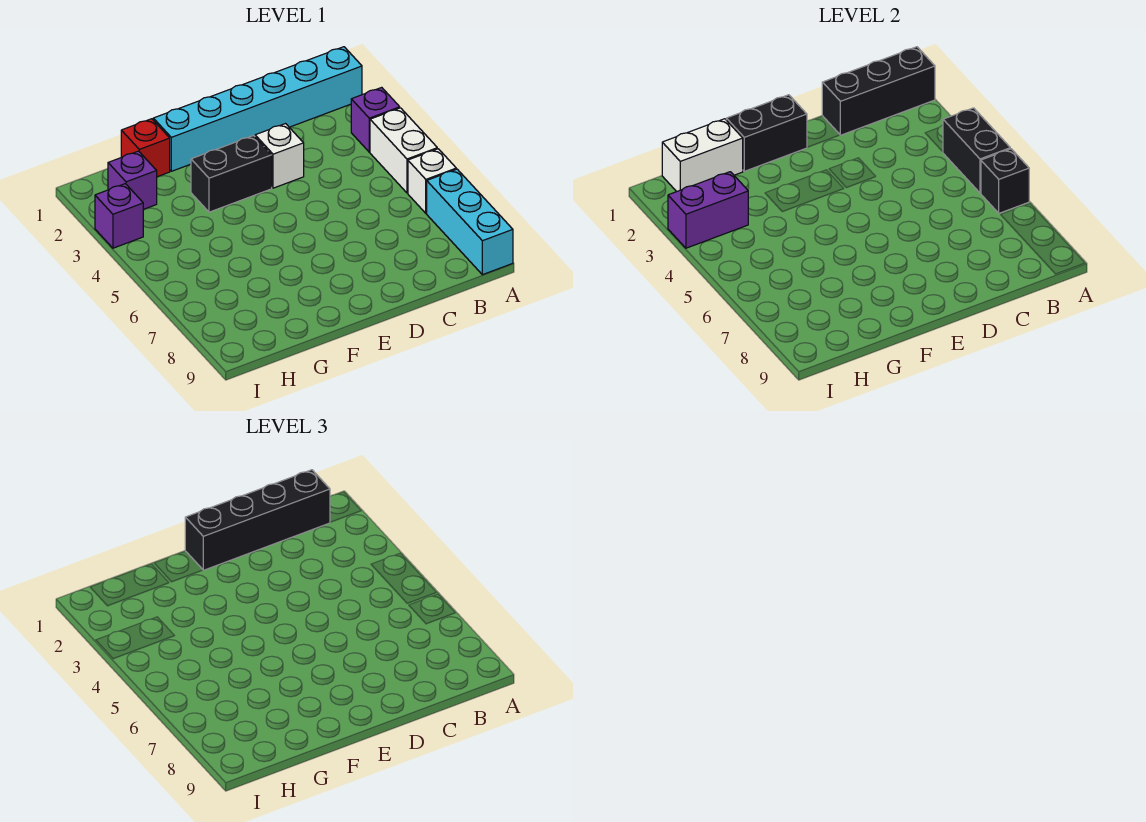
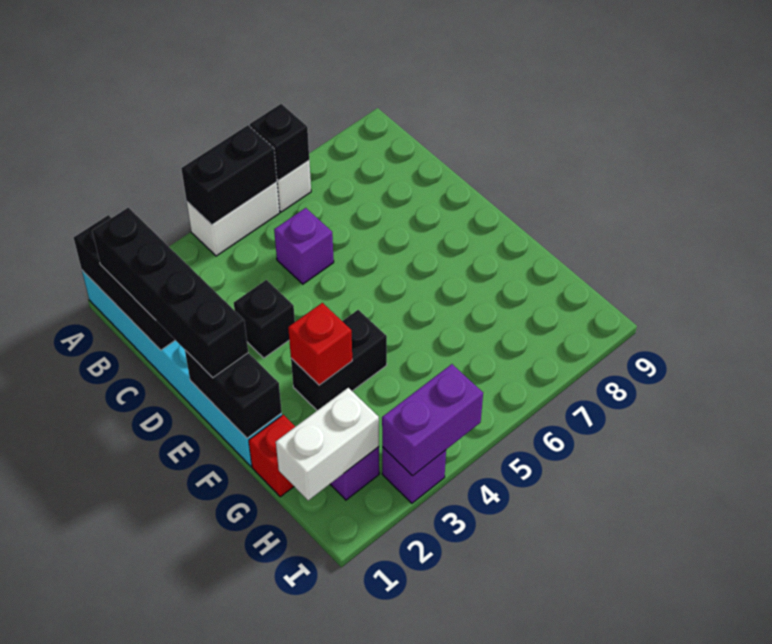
purple brick A3 level 1 -> purple brick C5 level 1
cyan brick A7:A9 level 1 -> none
white brick D3 level 1 -> black brick D3 level 1
black brick E3:F3 level 1 -> black brick F3:F4 level 1
none -> red brick F3 level 2
white brick G1:H1 level 2 -> white brick H1:H2 level 2
purple brick H3:I3 level 2 -> purple brick I3:I4 level 2

